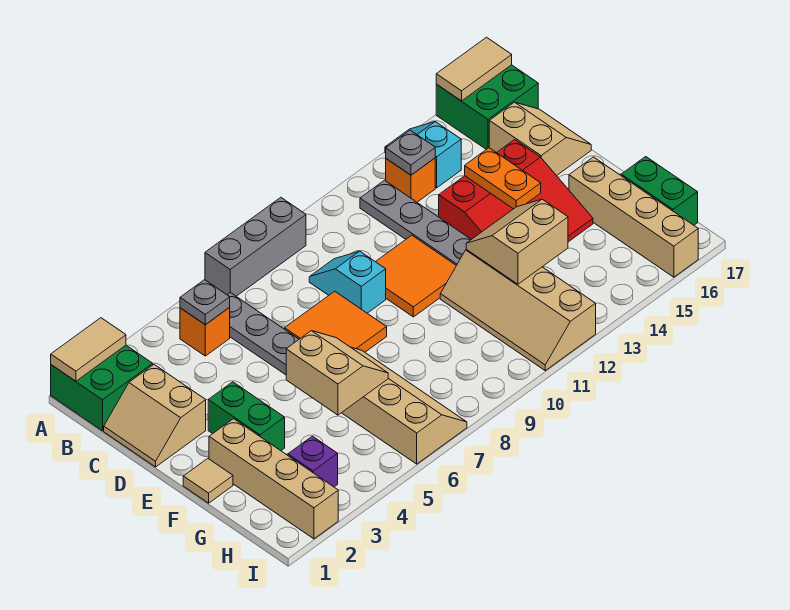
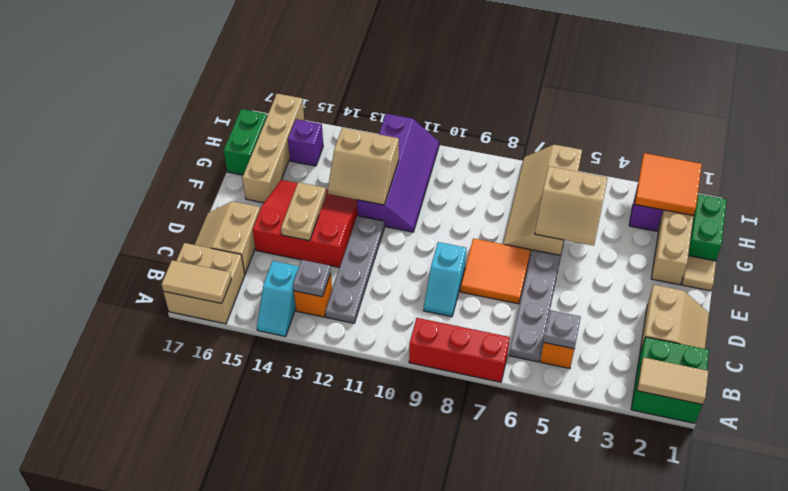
grey brick A7:A9 level 1 -> red brick A7:A9 level 1
green brick A16:B17 level 1 -> tan brick A16:B17 level 1
orange tile D10:E11 level 1 -> orange tile H2:I3 level 2
orange plate D14:E14 level 2 -> tan plate D14:E14 level 2
green brick E3:F3 level 1 -> green brick G1:H1 level 1
tan slope F5:G6 level 2 top 5 -> tan slope F5:G6 level 2 top G
tan slope F11:I12 level 1 top 12 -> purple slope F11:I12 level 1 top 12
none -> purple brick H15 level 1

